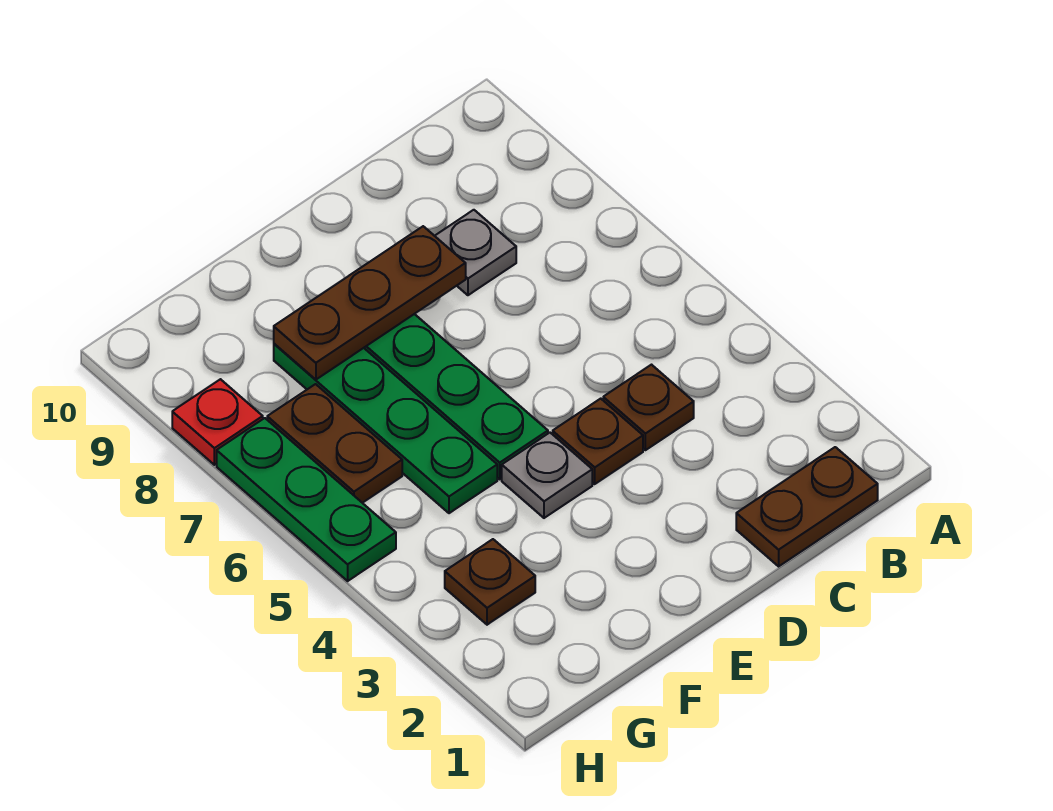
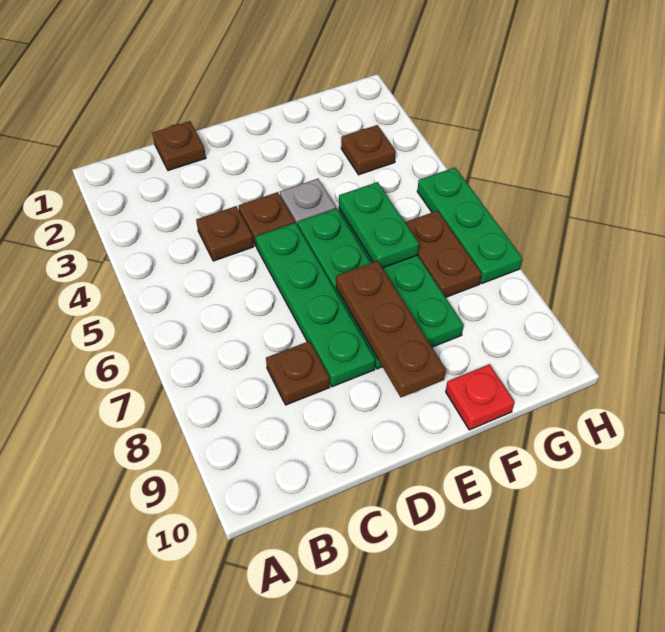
brown plate B1:C1 level 1 -> brown plate C1 level 1
grey plate C8 level 1 -> brown plate C8 level 1
none -> green plate D5:D8 level 1
brown plate D8:F8 level 2 -> brown plate E7:E9 level 2
none -> green plate F5:F6 level 2
red plate H8 level 1 -> red plate F10 level 1

